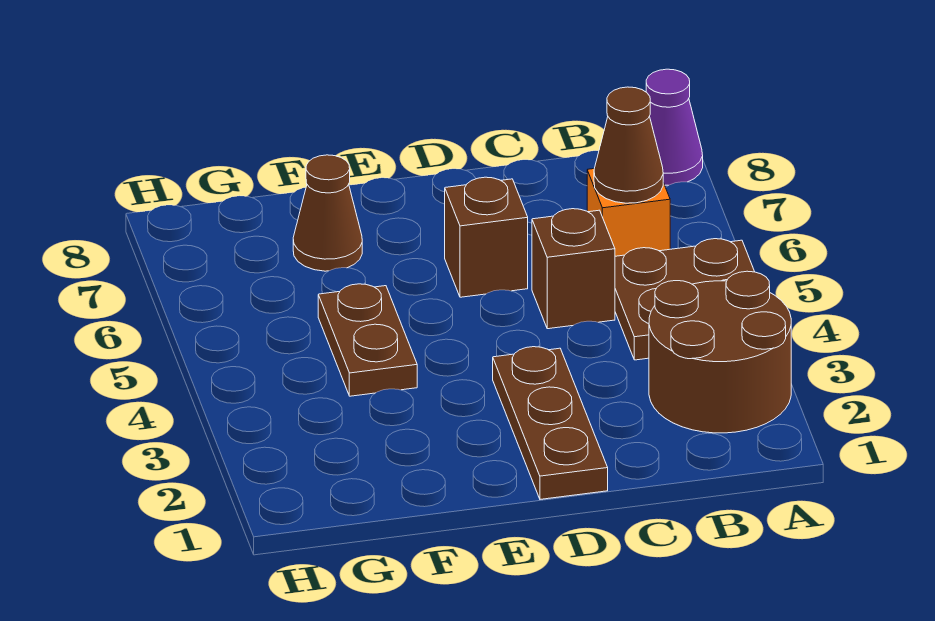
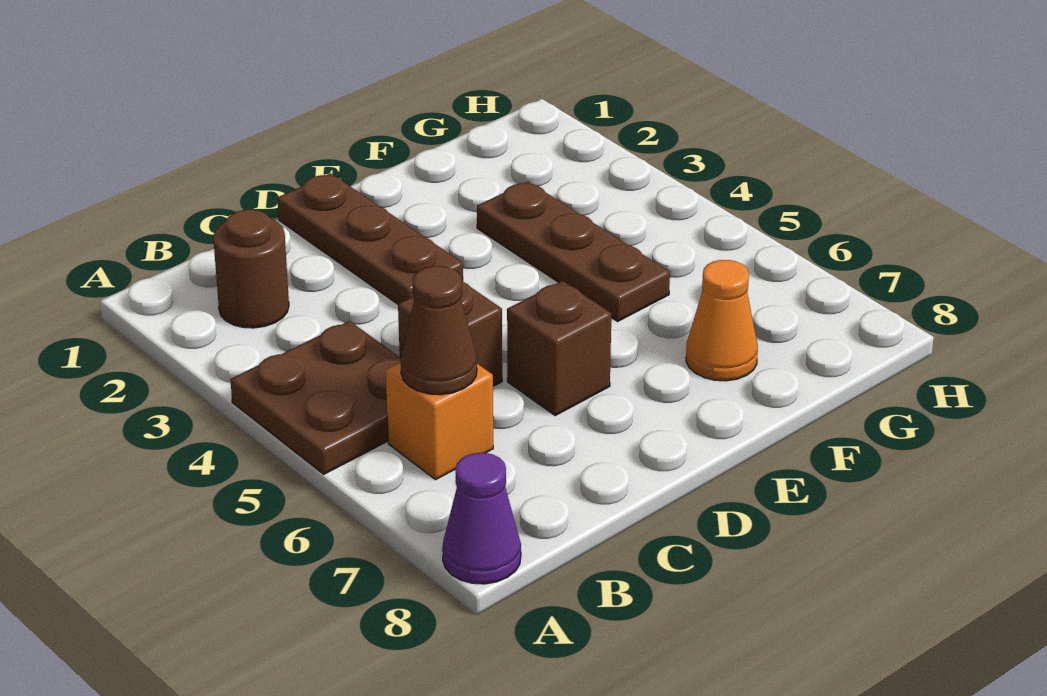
brown round brick A2:B3 level 1 -> brown round brick B2 level 1
brown plate F4:F5 level 1 -> brown plate F3:F5 level 1
brown cone F7 level 1 -> orange cone F7 level 1

